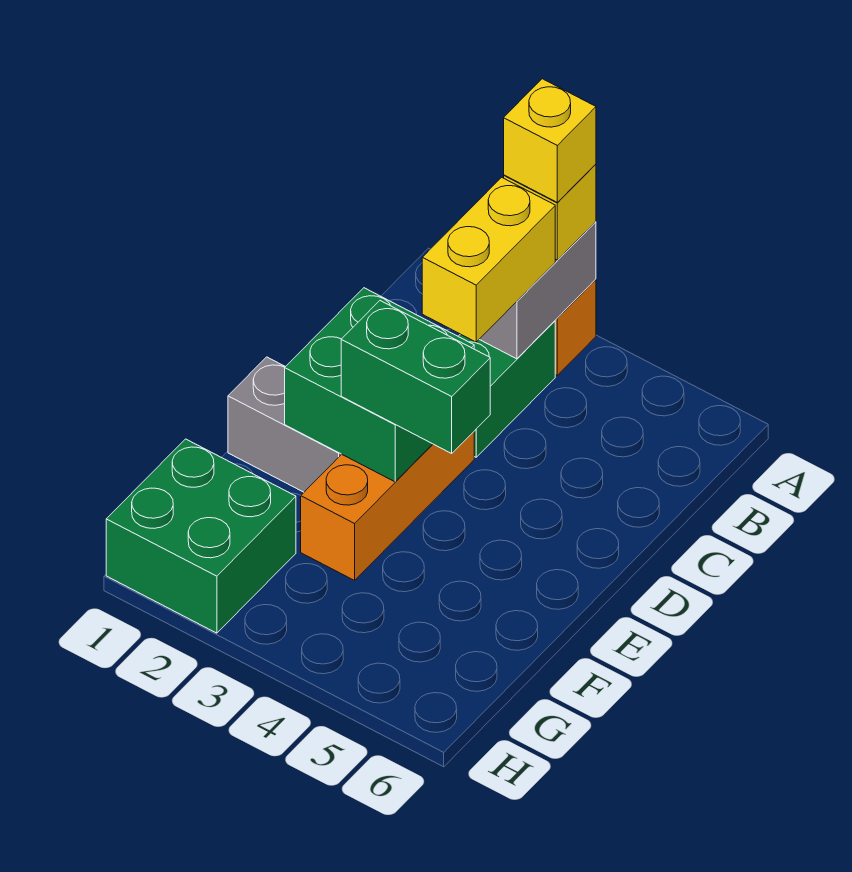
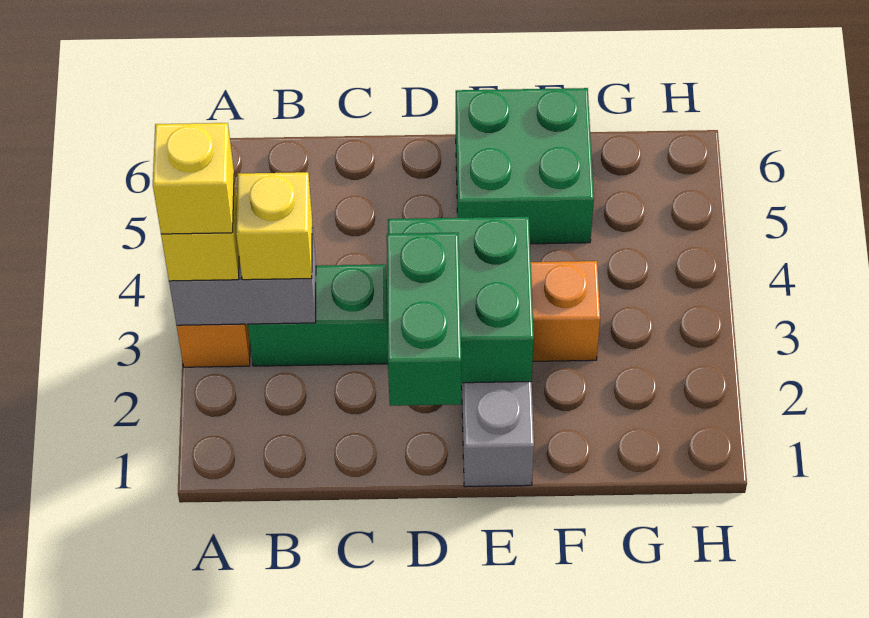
yellow brick B3:C3 level 3 -> yellow brick B3 level 3
green brick E3:E4 level 3 -> green brick D1:D2 level 3
green brick G1:H2 level 1 -> green brick E5:F6 level 1

